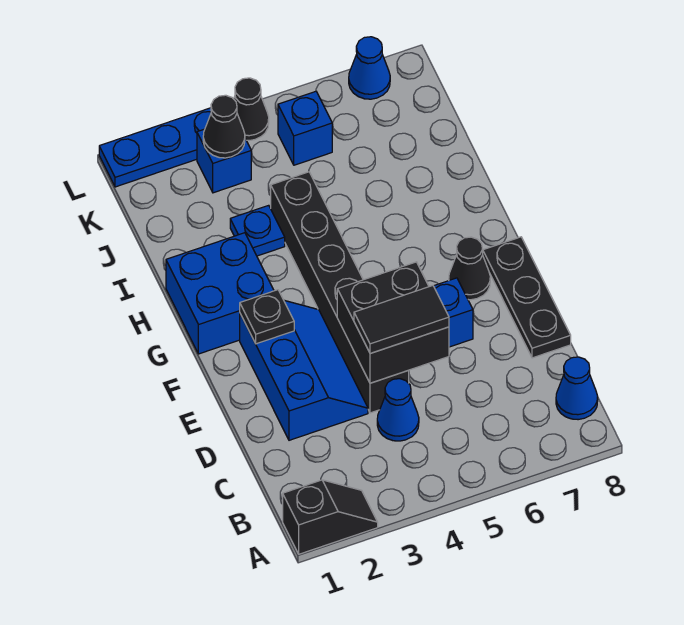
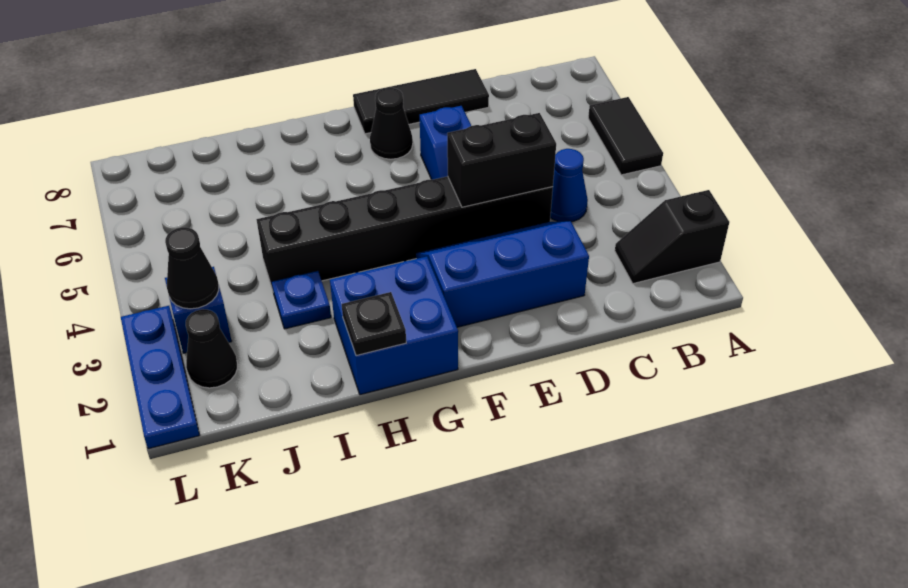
black slope A1:A2 level 1 top 1 -> black slope A2:B2 level 1 top A
blue cone B8 level 1 -> none
black brick D4:E5 level 2 -> black brick D4:E4 level 2
black tile D4:D5 level 3 -> black tile A5:A6 level 1
black plate D8:F8 level 1 -> black tile D8:F8 level 1
black plate F2 level 2 -> black plate H1 level 2
blue brick K5 level 1 -> none
black cone L4 level 1 -> black cone K2 level 1
blue cone L7 level 1 -> none

